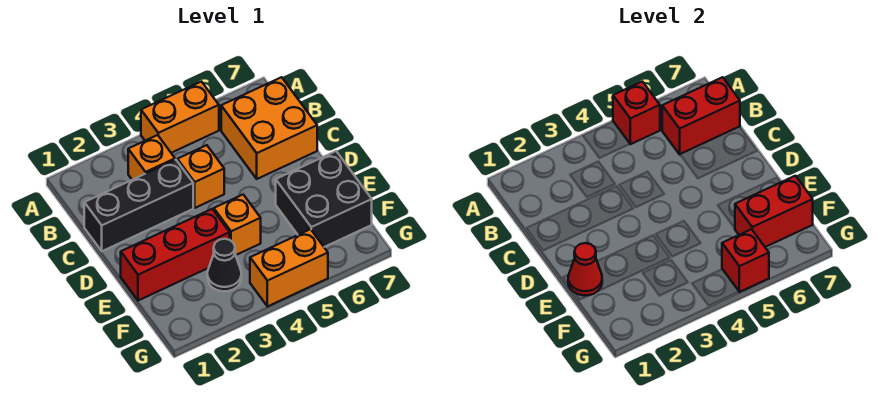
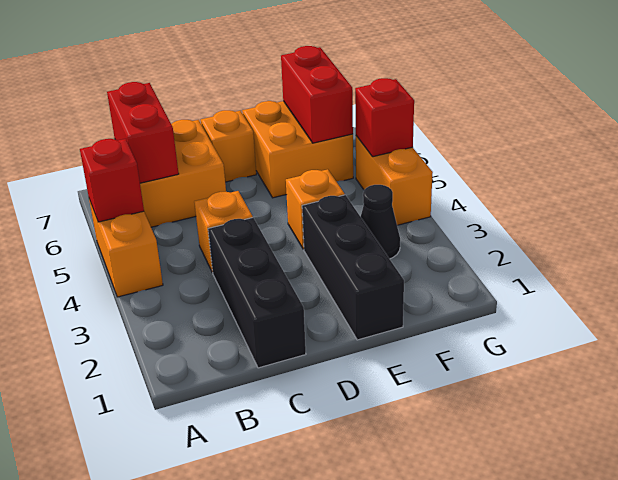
orange brick B3 level 1 -> orange brick D7 level 1
red brick E1:E3 level 1 -> black brick E1:E3 level 1
red cone E1 level 2 -> none
black brick E6:F7 level 1 -> orange brick E6:F7 level 1

